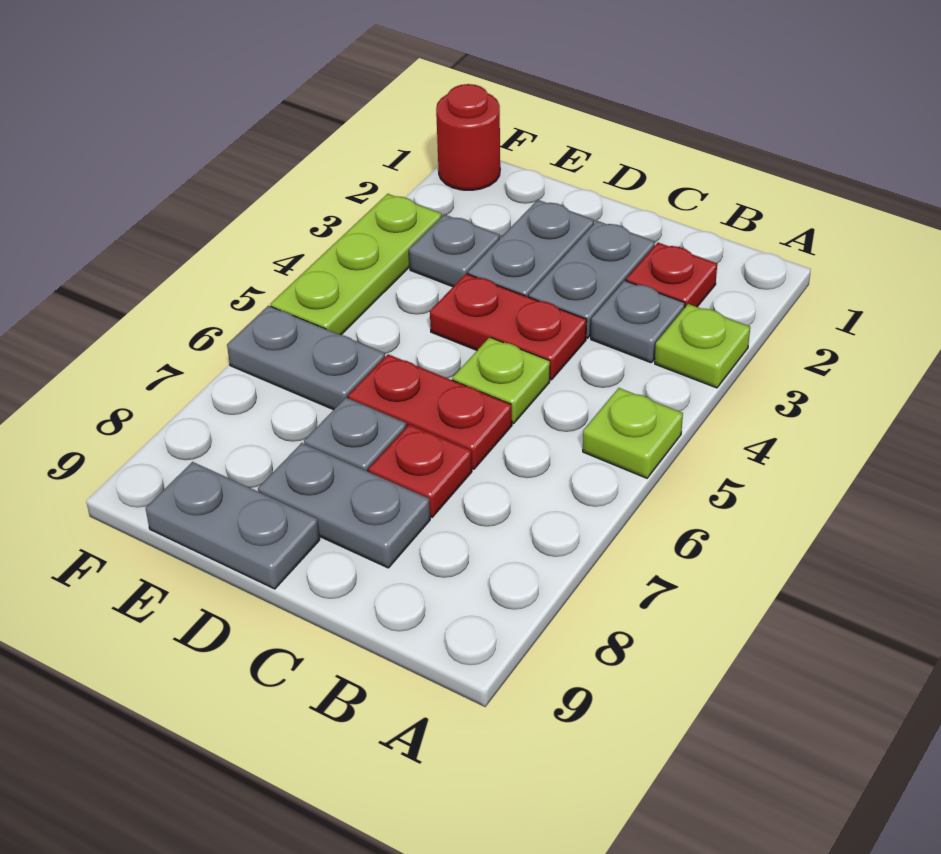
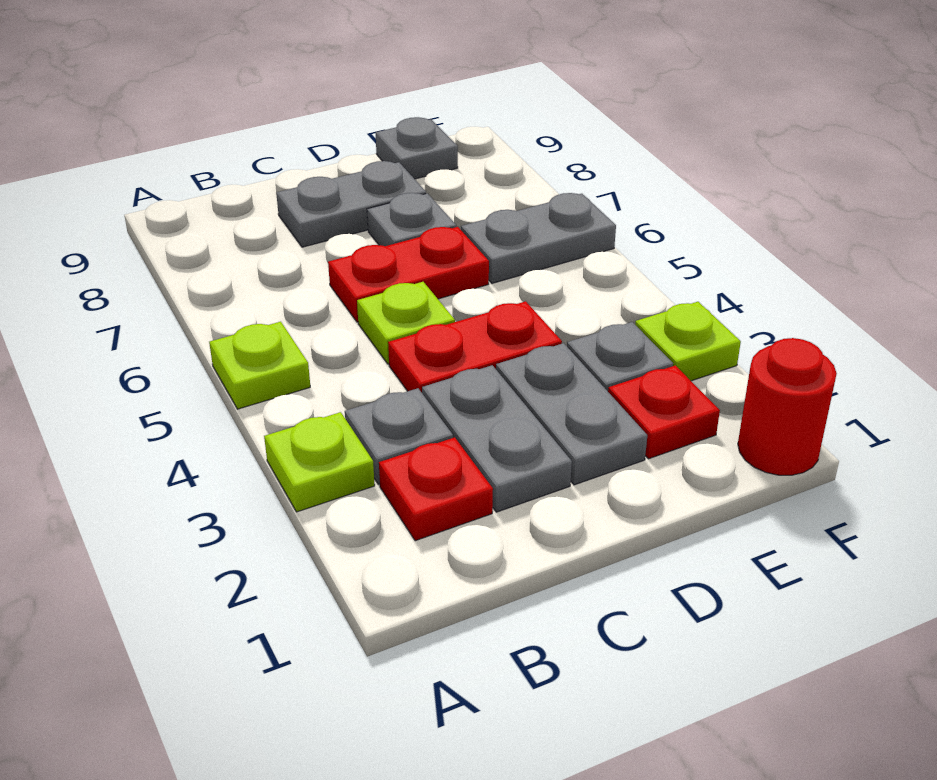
red plate C7 level 1 -> red plate E2 level 1
grey plate D9:E9 level 1 -> grey plate E9 level 1
lime plate F3:F5 level 1 -> lime plate F3 level 1

